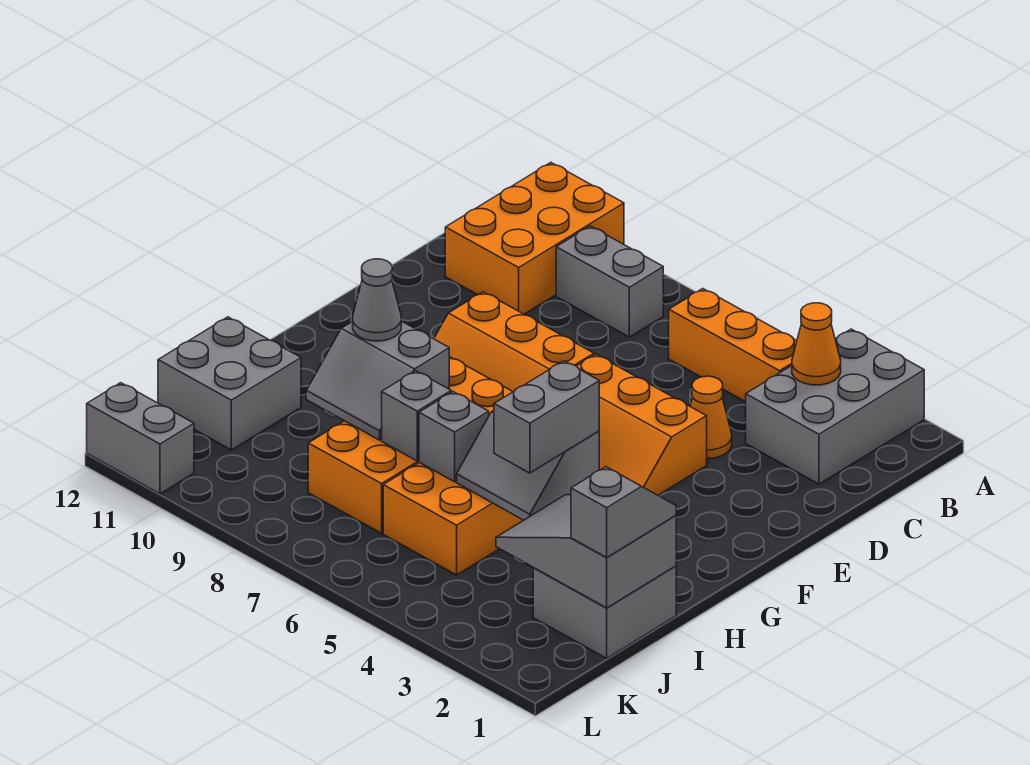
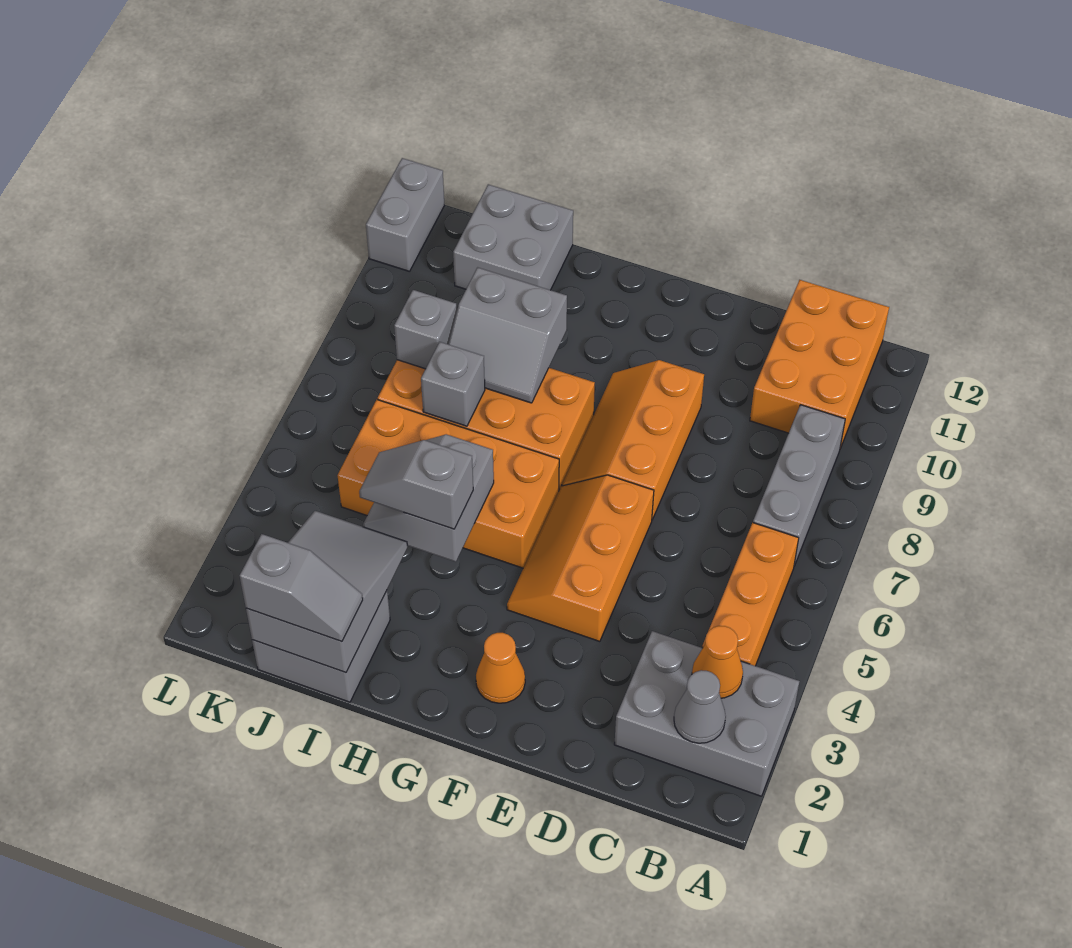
orange brick A10:C11 level 1 -> orange brick B10:C12 level 1
grey brick B8:B9 level 1 -> grey brick B7:B9 level 1
orange cone D4 level 1 -> orange cone F2 level 1
grey brick H4:I4 level 3 -> grey slope H4:I4 level 3 top H
grey slope H8:I9 level 2 top H -> grey slope H8:I9 level 2 top 9
grey cone H9 level 3 -> grey cone B2 level 2
grey brick I6 level 2 -> grey brick J8 level 2

